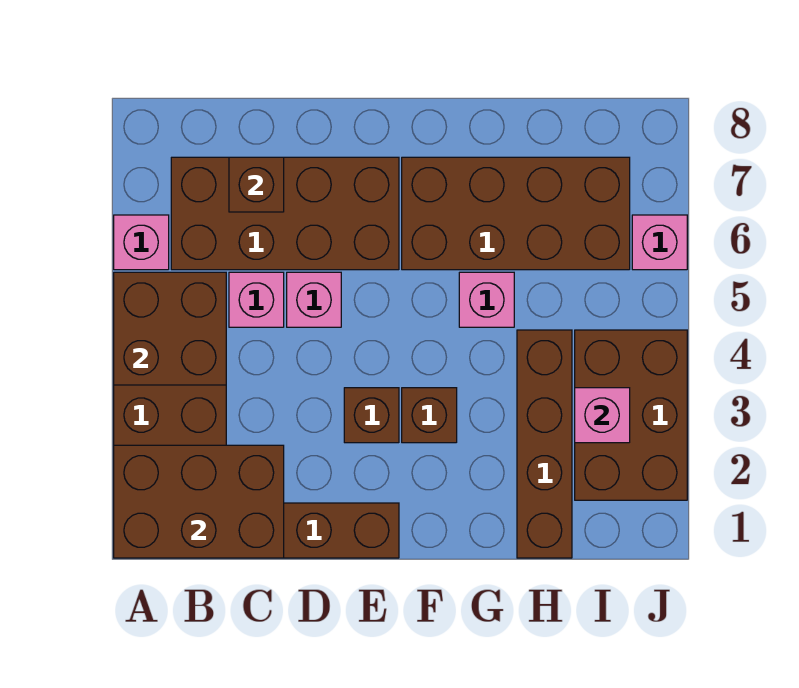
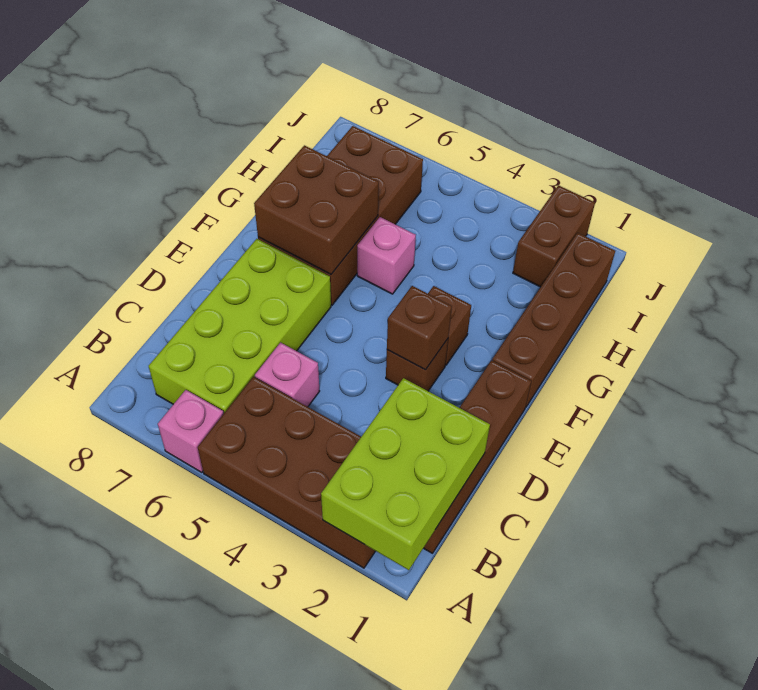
brown brick A1:C2 level 2 -> lime brick A1:C2 level 2
brown brick A4:B5 level 2 -> brown brick F6:G7 level 2
brown brick B6:E7 level 1 -> lime brick B6:E7 level 1
brown brick C7 level 2 -> brown brick E3 level 2
pink brick D5 level 1 -> none
brown brick H1:H4 level 1 -> brown brick F1:I1 level 1
brown brick I2:J4 level 1 -> brown brick I2:J2 level 1
pink brick I3 level 2 -> none
pink brick J6 level 1 -> none

